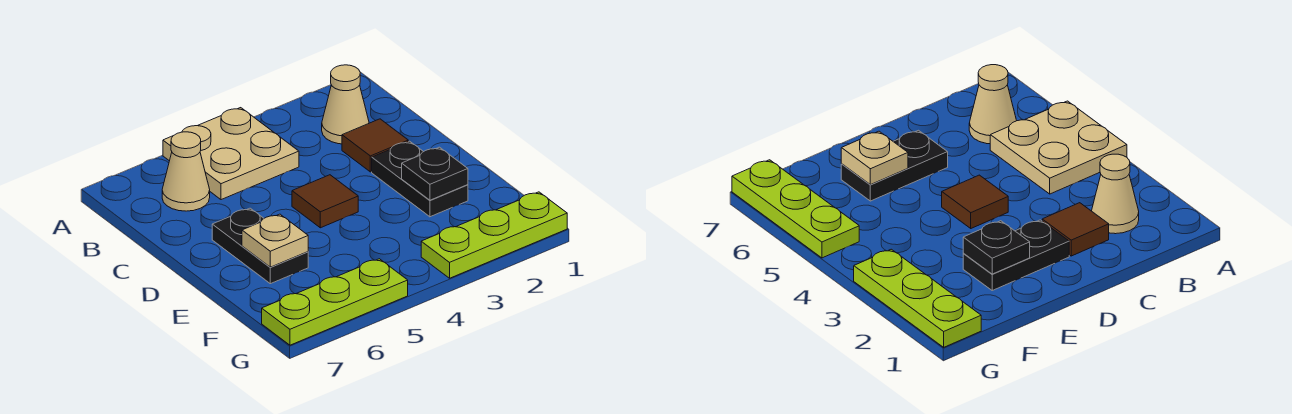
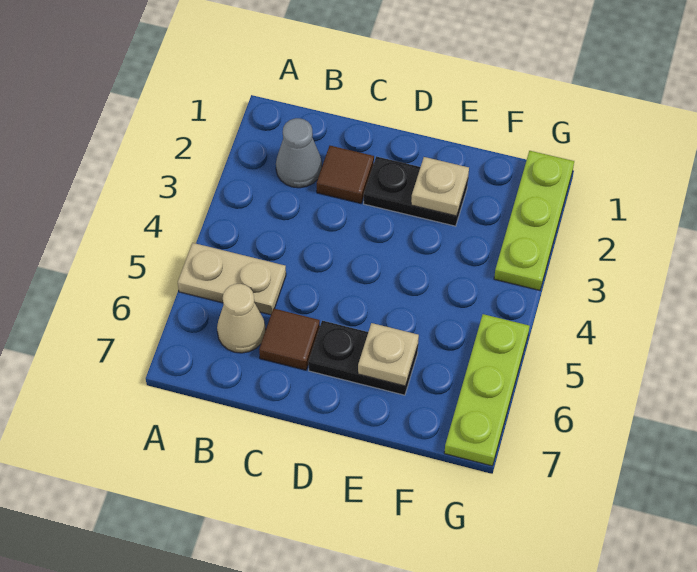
tan plate A4:B5 level 1 -> tan plate A5:B5 level 1
tan cone B2 level 1 -> grey cone B2 level 1
brown tile D4 level 1 -> brown tile C6 level 1
black plate E2 level 2 -> tan plate E2 level 2

